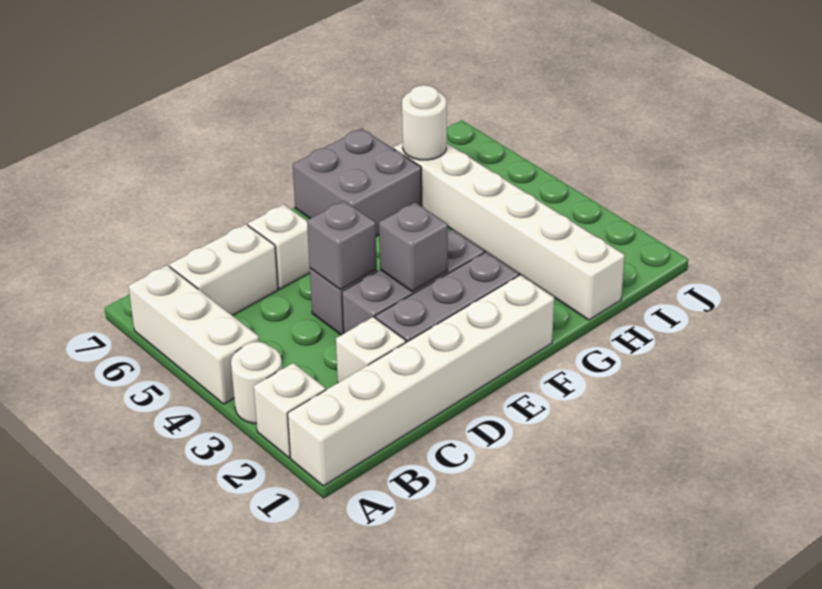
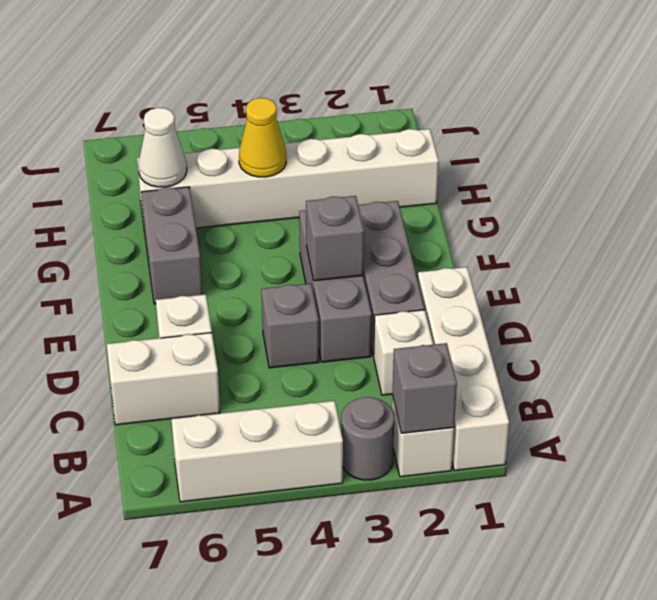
white brick A1:F1 level 1 -> white brick A1:D1 level 1
white round brick A3 level 1 -> grey round brick A3 level 1
white brick B6:C6 level 1 -> white brick C6:C7 level 1
grey brick D4 level 2 -> grey brick A2 level 2
grey brick F6:G7 level 1 -> grey brick F6:G6 level 1
none -> yellow cone H4 level 2
white round brick H6 level 2 -> white cone H6 level 2

